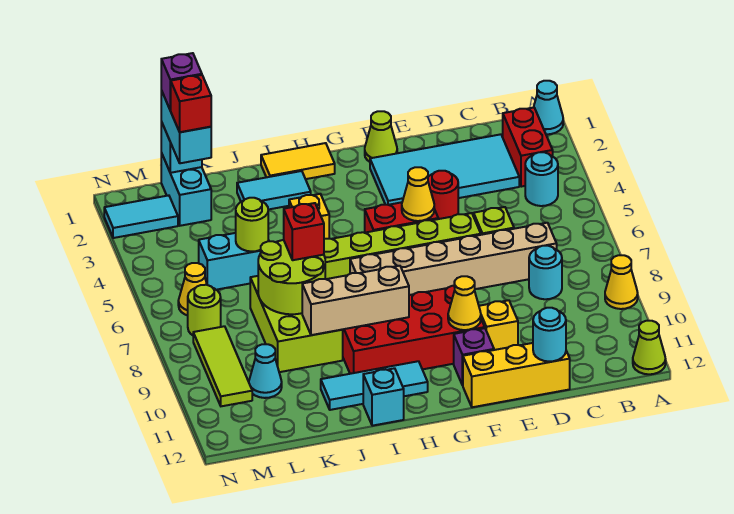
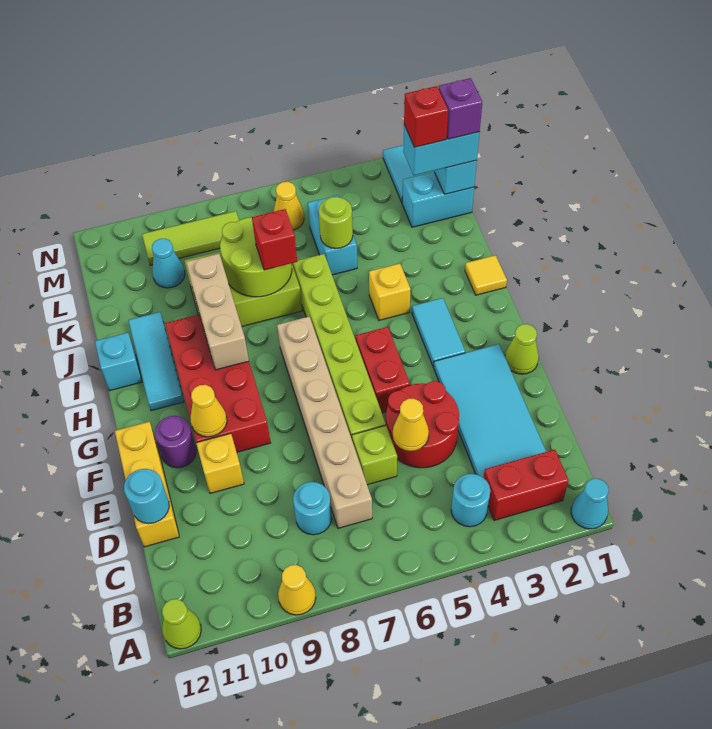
red round brick E4 level 1 -> red round brick D4:E5 level 1
yellow cone F5 level 2 -> yellow cone D5 level 2
purple brick F11 level 1 -> purple round brick F11 level 1
yellow tile H1:I1 level 1 -> yellow tile I1 level 1
cyan tile I2:J2 level 1 -> cyan tile G3:H3 level 1
lime round brick M7 level 1 -> none

